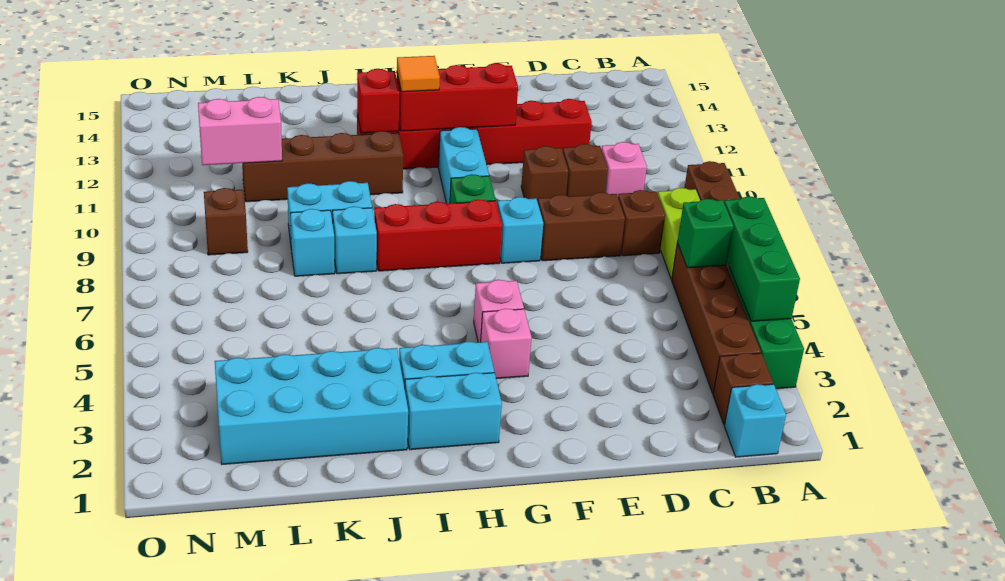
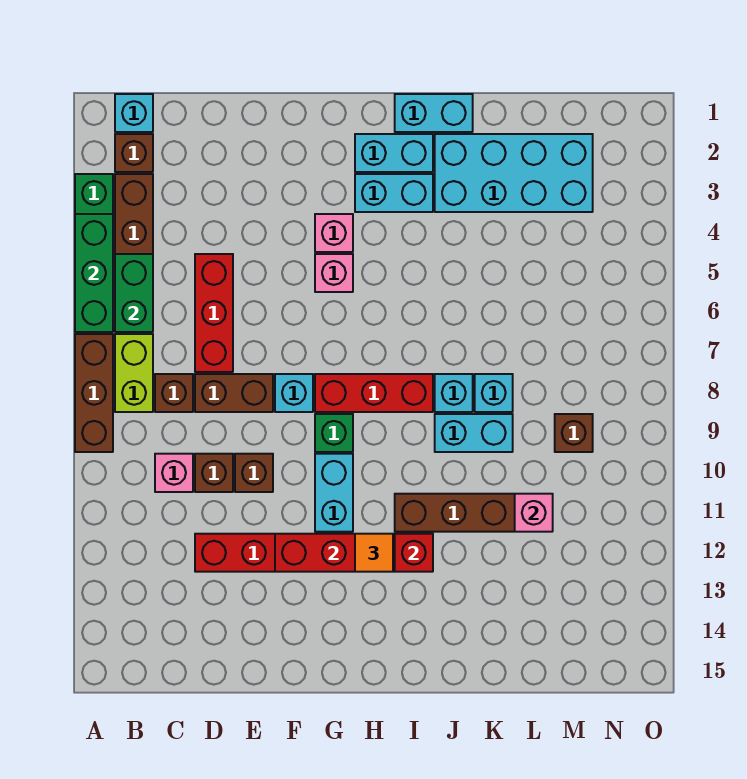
green brick B6 level 2 -> green brick B5:B6 level 2
none -> red brick D5:D7 level 1
none -> cyan brick I1:J1 level 1
pink brick L11:M11 level 2 -> pink brick L11 level 2

